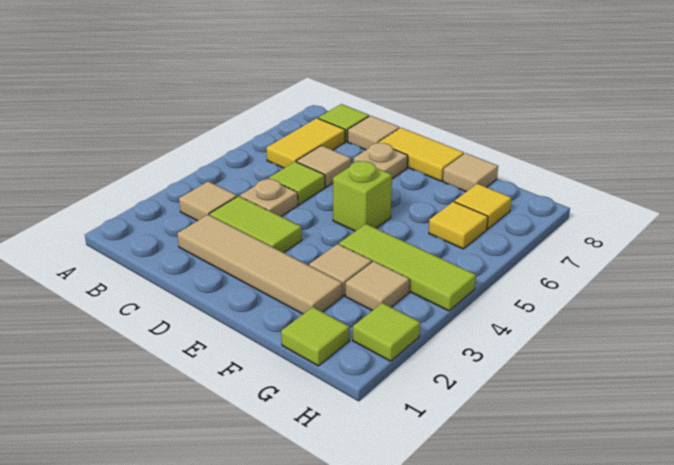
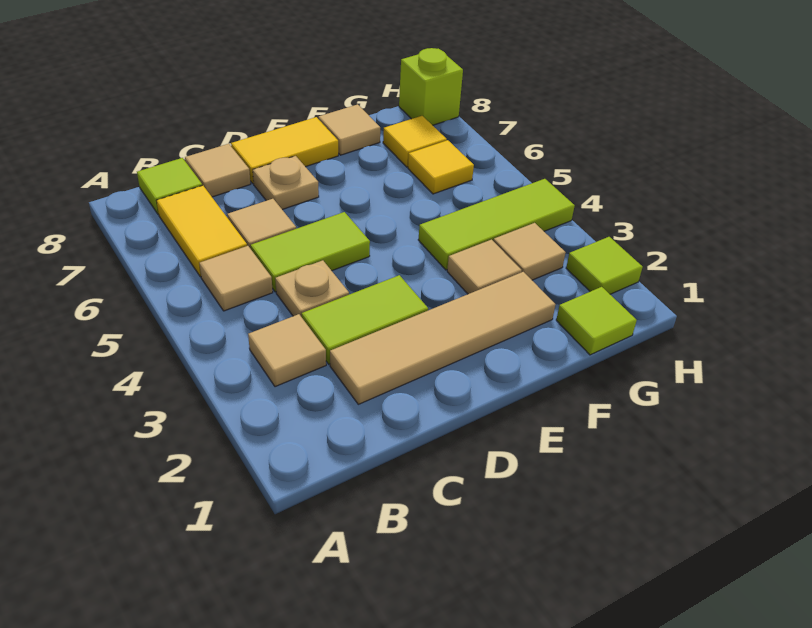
none -> tan tile B5 level 1
lime tile C5 level 1 -> lime tile C5:D5 level 1
lime brick E5 level 1 -> lime brick H8 level 1

